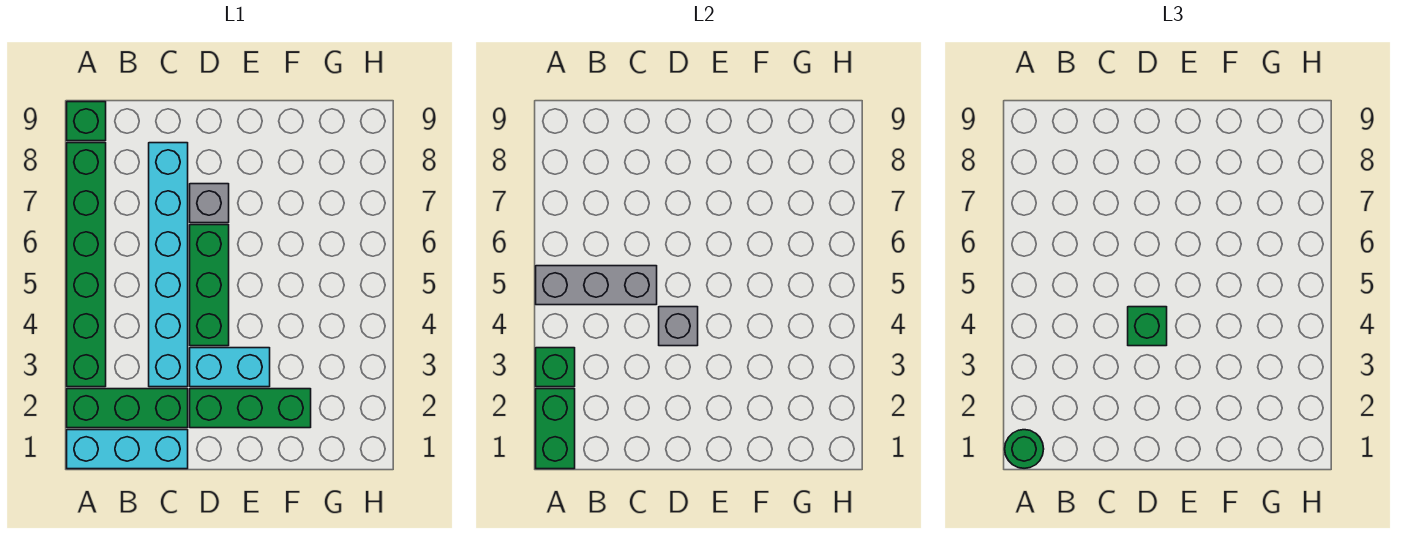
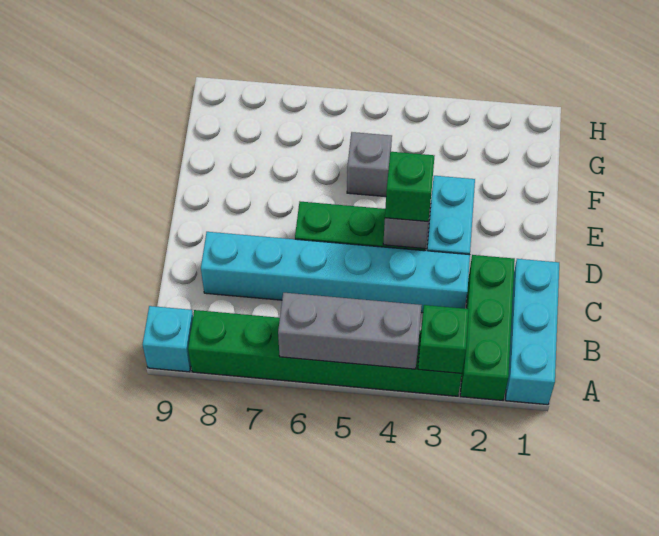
green brick A1:A2 level 2 -> none
green round brick A1 level 3 -> none
grey brick A5:C5 level 2 -> grey brick A4:A6 level 2
green brick A9 level 1 -> cyan brick A9 level 1
green brick D2:F2 level 1 -> none
grey brick D7 level 1 -> grey brick F5 level 1

